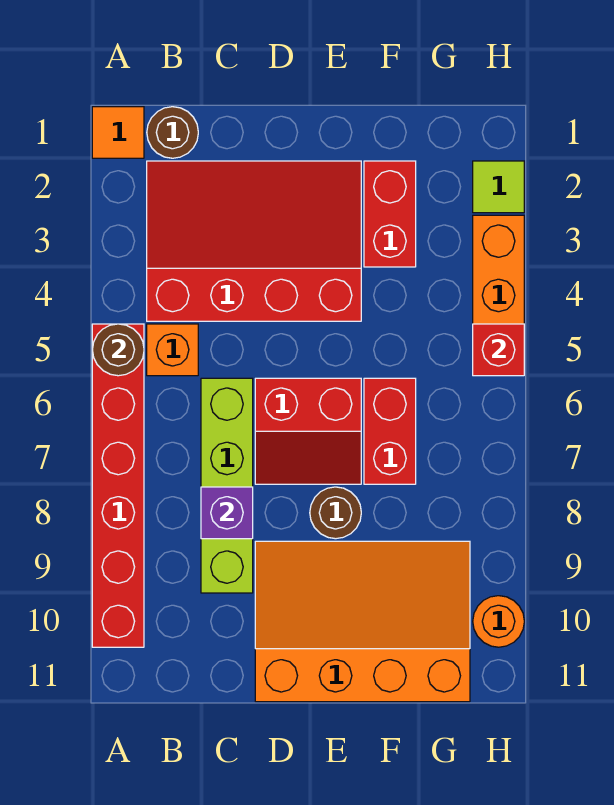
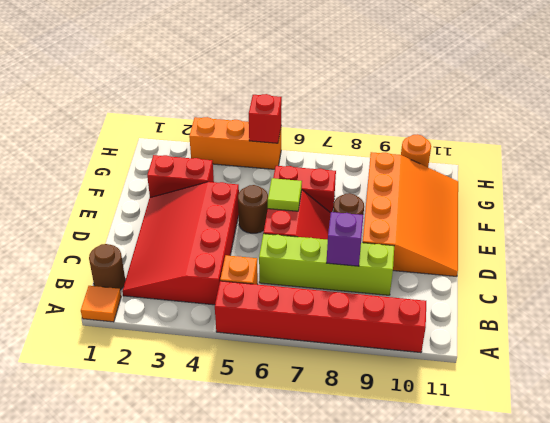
brown round brick A5 level 2 -> brown round brick E5 level 1
orange slope D9:G11 level 1 top 11 -> orange slope D9:G11 level 1 top 9
lime tile H2 level 1 -> lime tile E6 level 2

